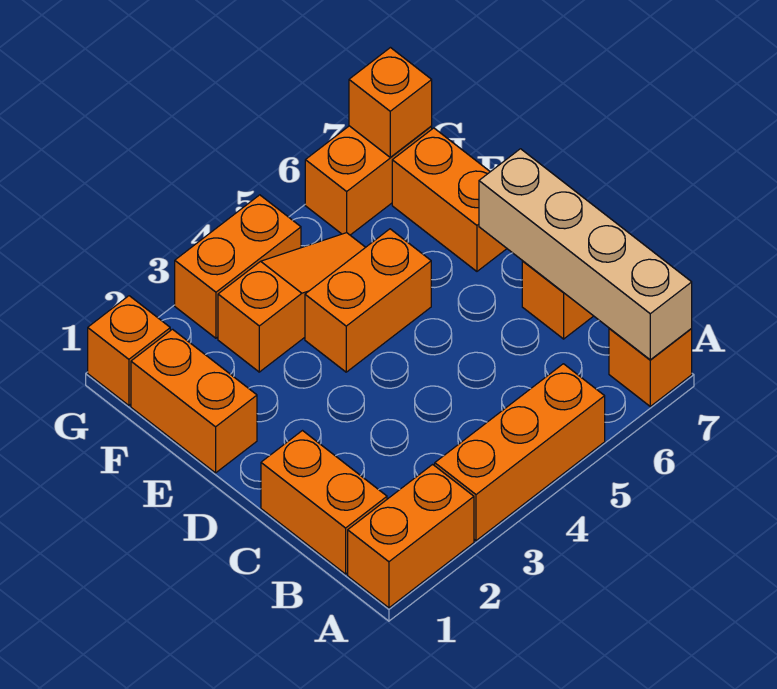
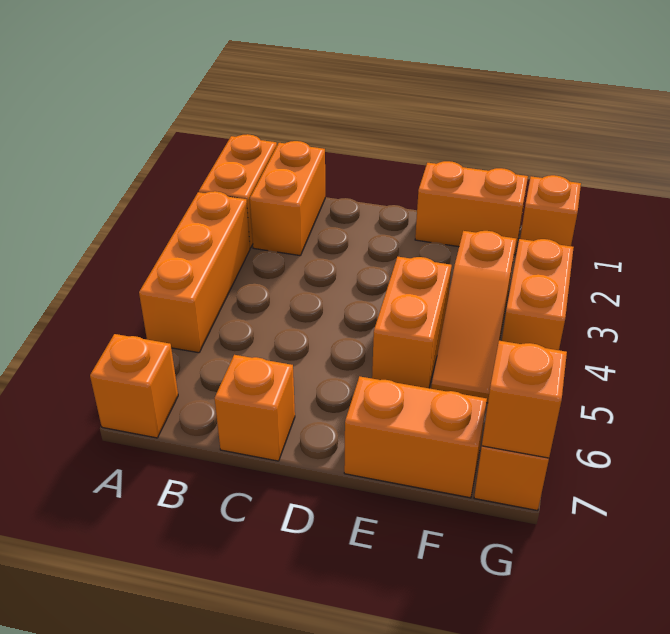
tan brick A7:D7 level 2 -> none
orange brick B1:C1 level 1 -> orange brick B1:B2 level 1

